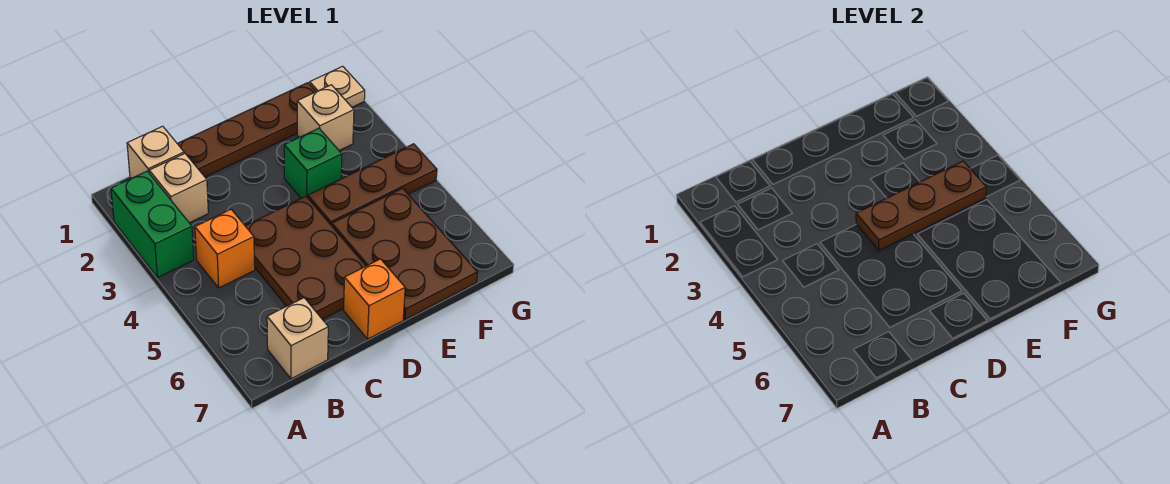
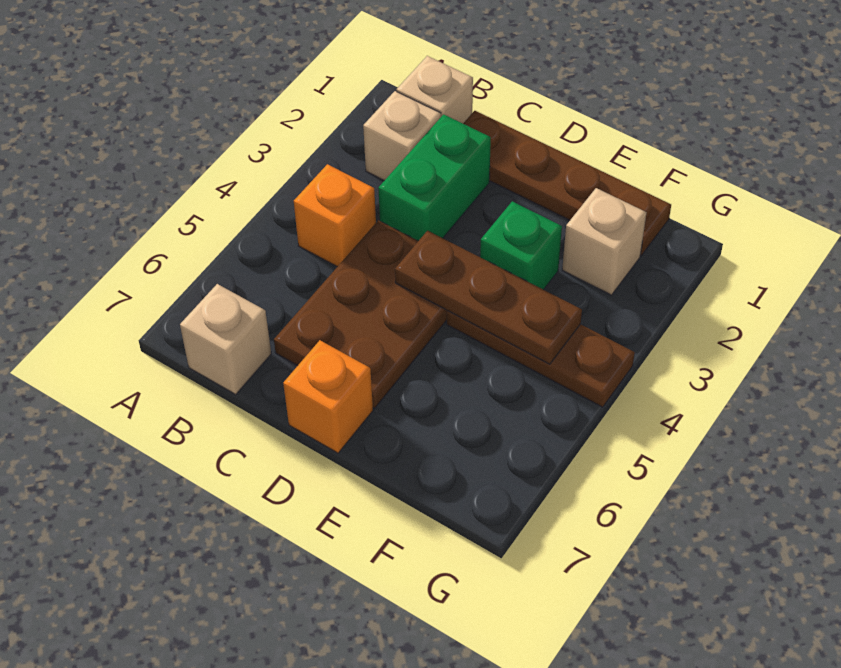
green brick A2:A3 level 1 -> green brick C2:C3 level 1
brown plate E5:F7 level 1 -> none
tan plate G1 level 1 -> none

